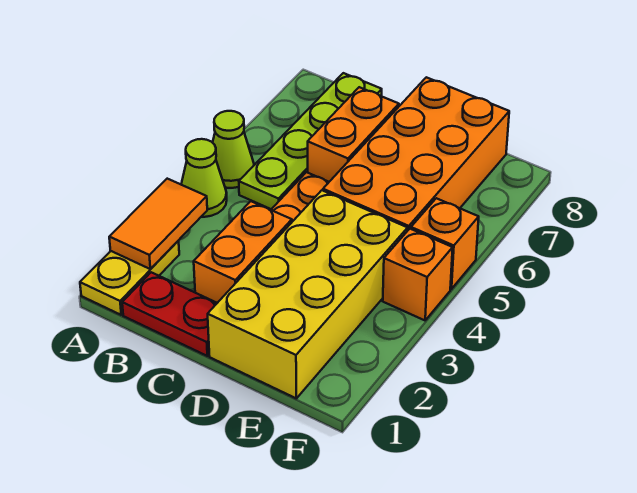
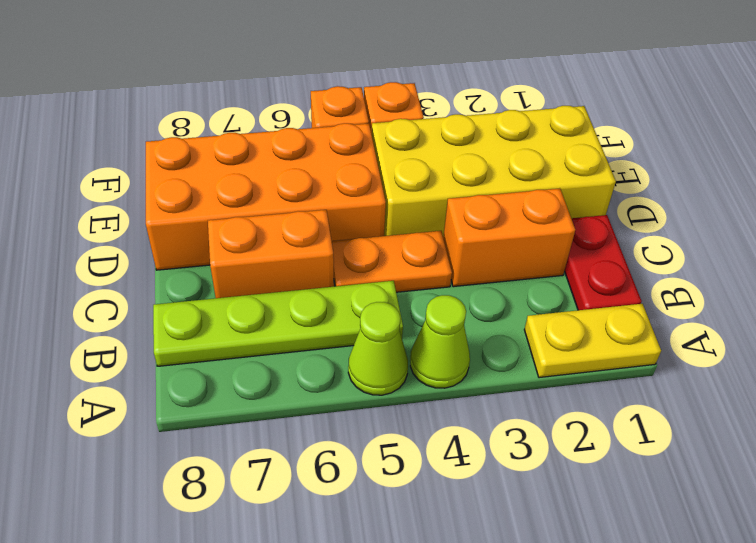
orange tile A2:A3 level 2 -> none

